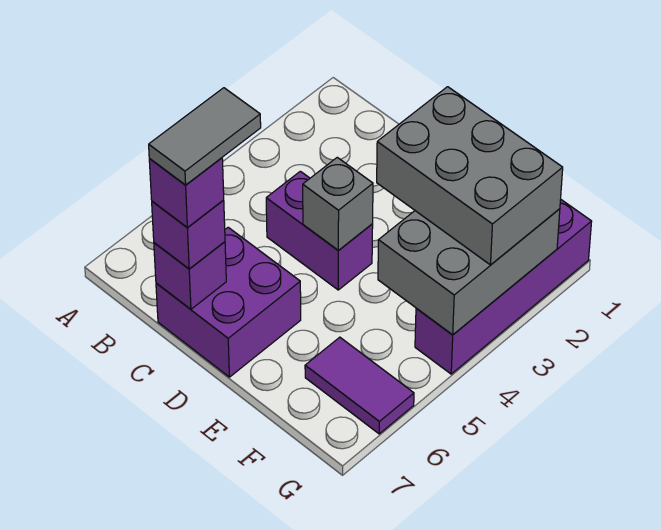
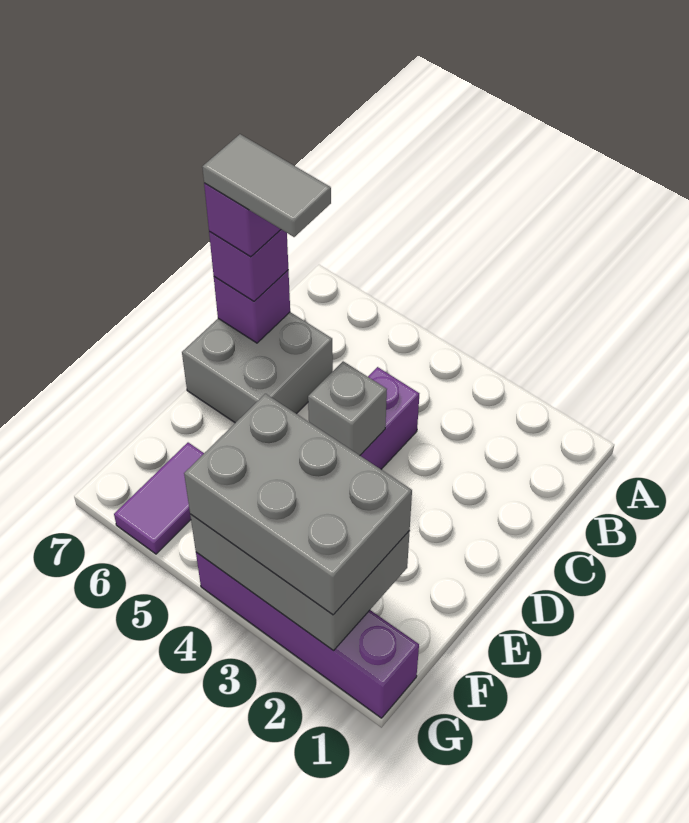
purple brick C6:D7 level 1 -> grey brick C6:D7 level 1
grey brick E2:G3 level 3 -> grey brick F2:G4 level 3

